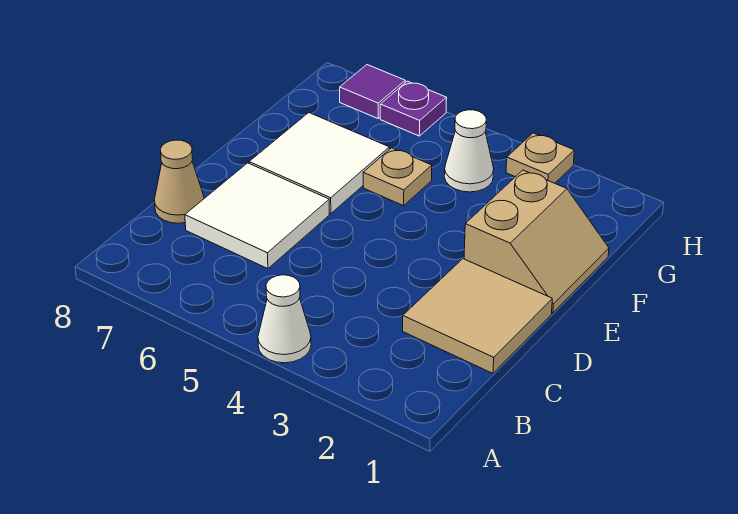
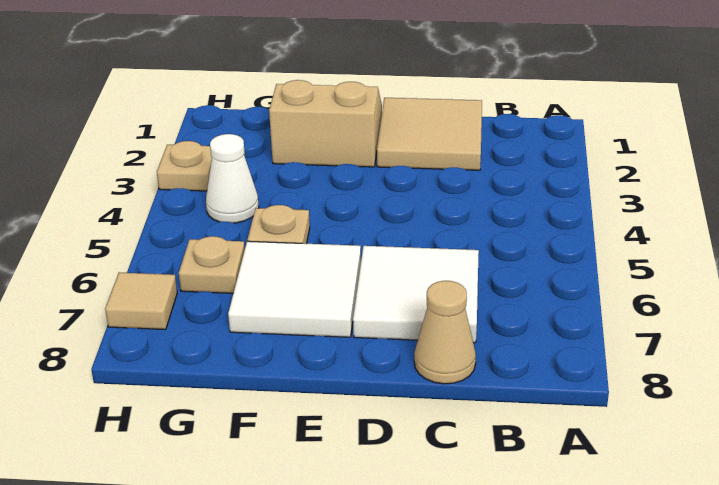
white cone A4 level 1 -> none
none -> tan plate G6 level 1
purple plate H6 level 1 -> none
purple tile H7 level 1 -> tan tile H7 level 1

